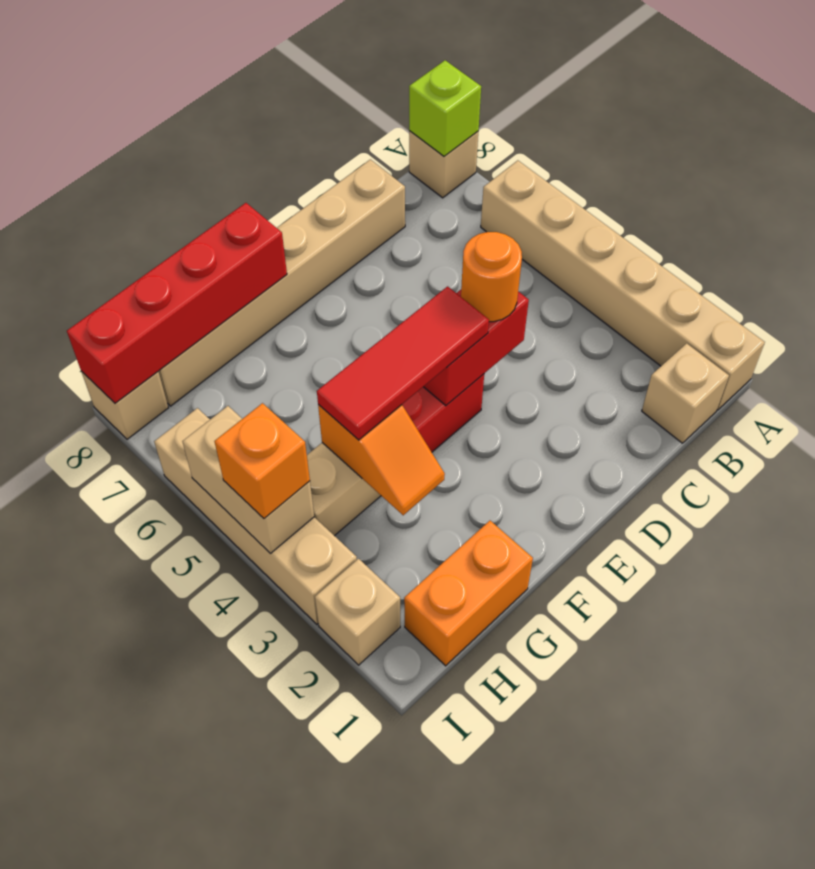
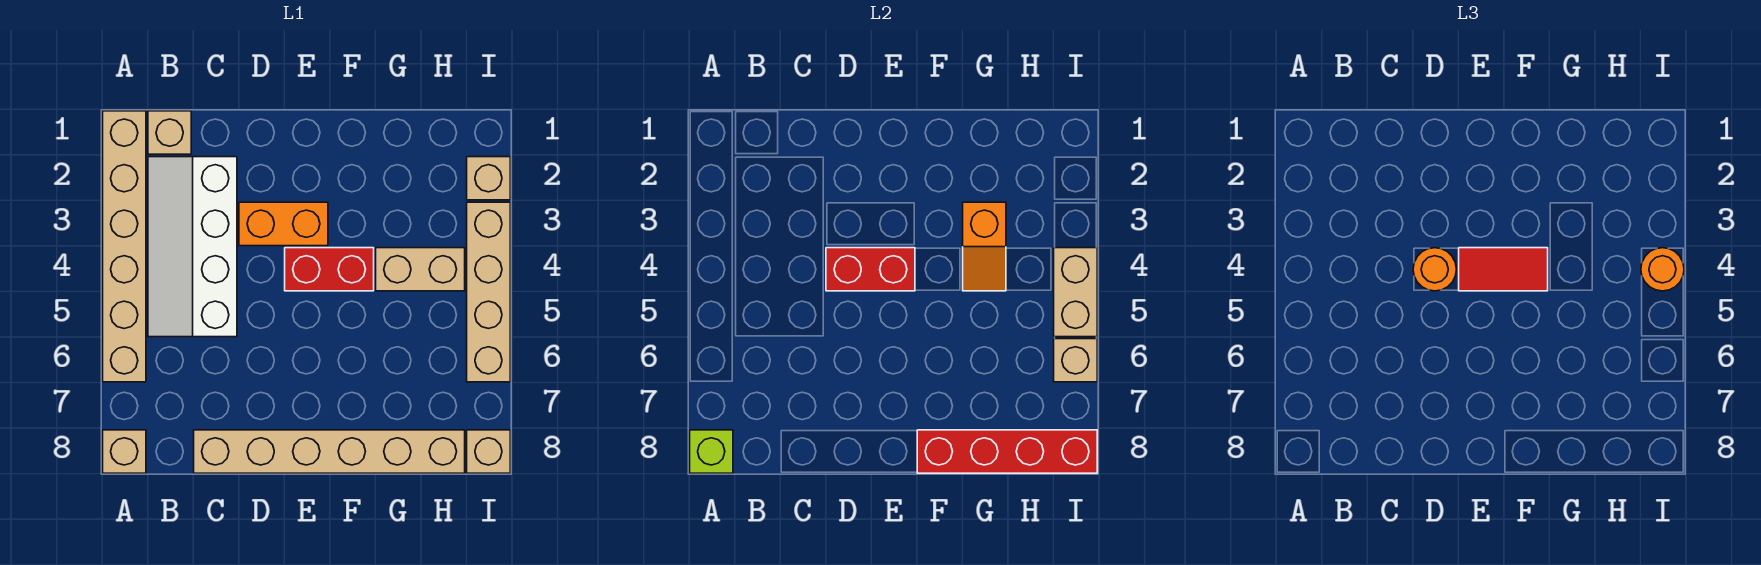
none -> white slope B2:C5 level 1 top C
red tile E4:G4 level 3 -> red tile E4:F4 level 3
orange brick G1:H1 level 1 -> orange brick D3:E3 level 1
orange slope G3:G4 level 2 top 4 -> orange slope G3:G4 level 2 top 3
orange brick I4 level 3 -> orange round brick I4 level 3
none -> tan brick I6 level 2

